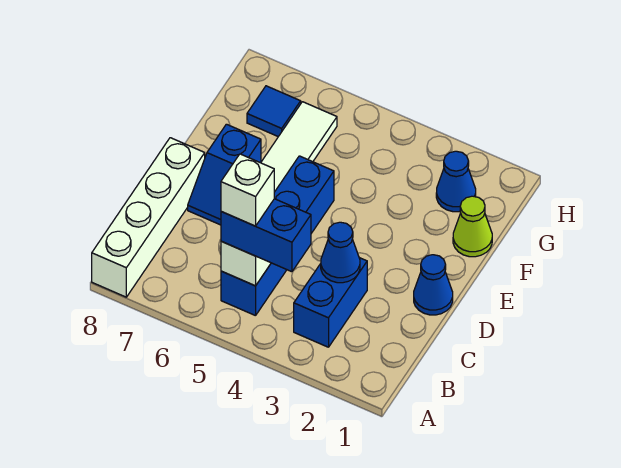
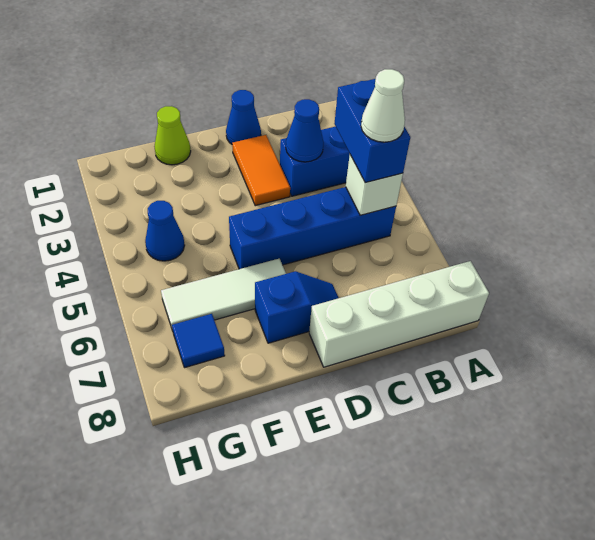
white brick B5 level 4 -> white cone B5 level 4
none -> orange tile D2:D3 level 1
blue cone G2 level 1 -> blue cone G4 level 1

